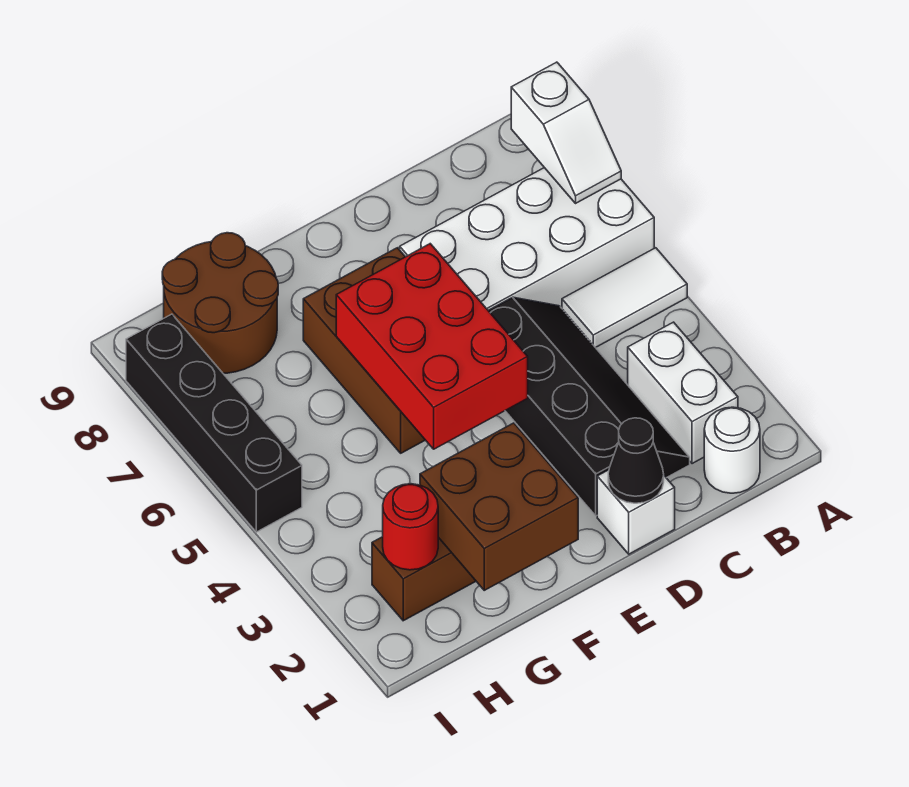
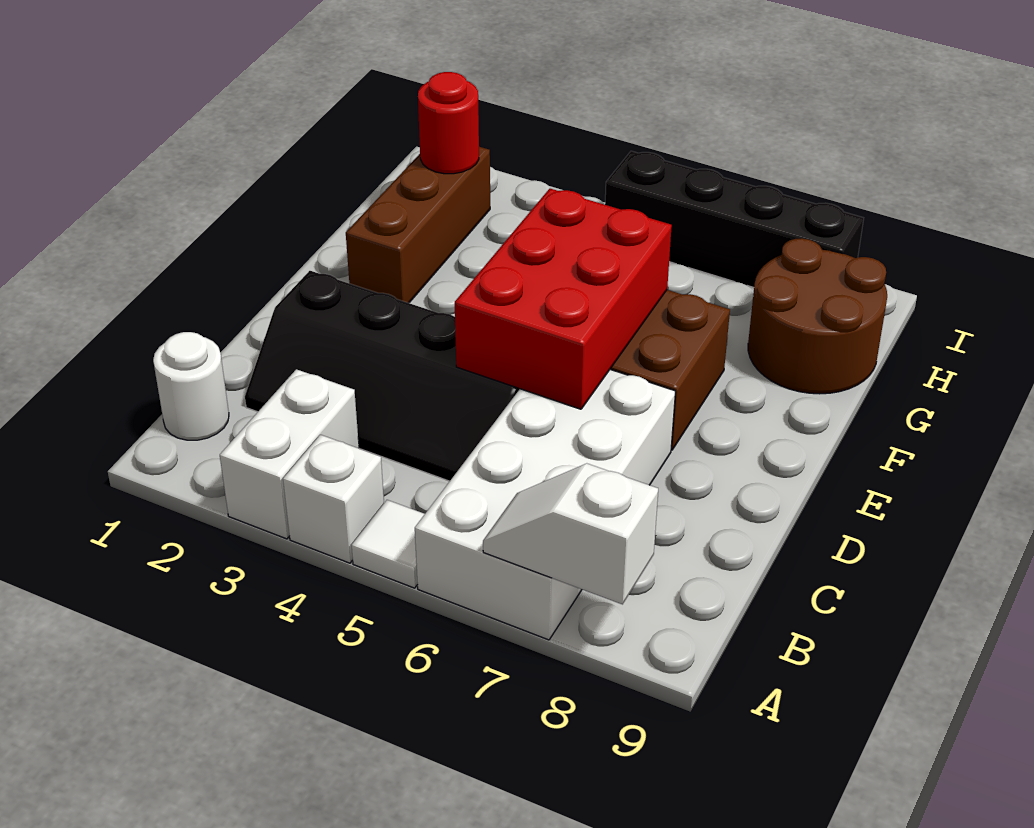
white tile A5:B5 level 1 -> white tile A5 level 1
white brick B2:B3 level 1 -> white brick A3:B3 level 1
white brick D1 level 1 -> white brick A4 level 1
black cone D1 level 2 -> none
red brick E4:F6 level 2 -> red brick D5:F6 level 2
brown brick F1:G2 level 2 -> none

